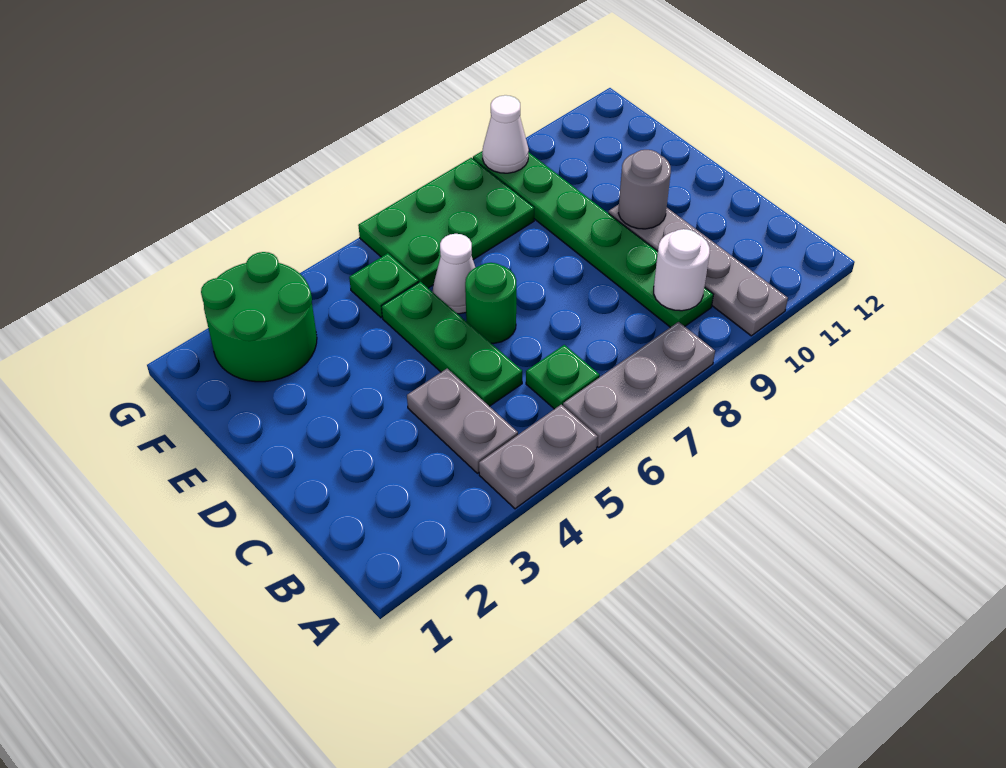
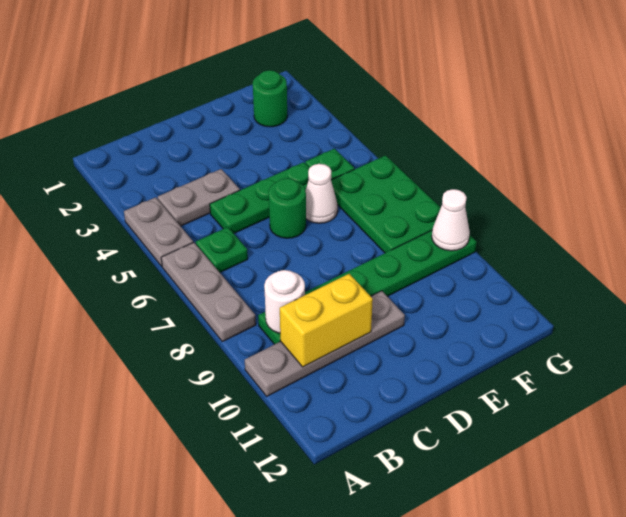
none -> yellow brick B10:C10 level 2
grey round brick D10 level 2 -> none
green round brick F2:G3 level 1 -> green round brick F2 level 1

